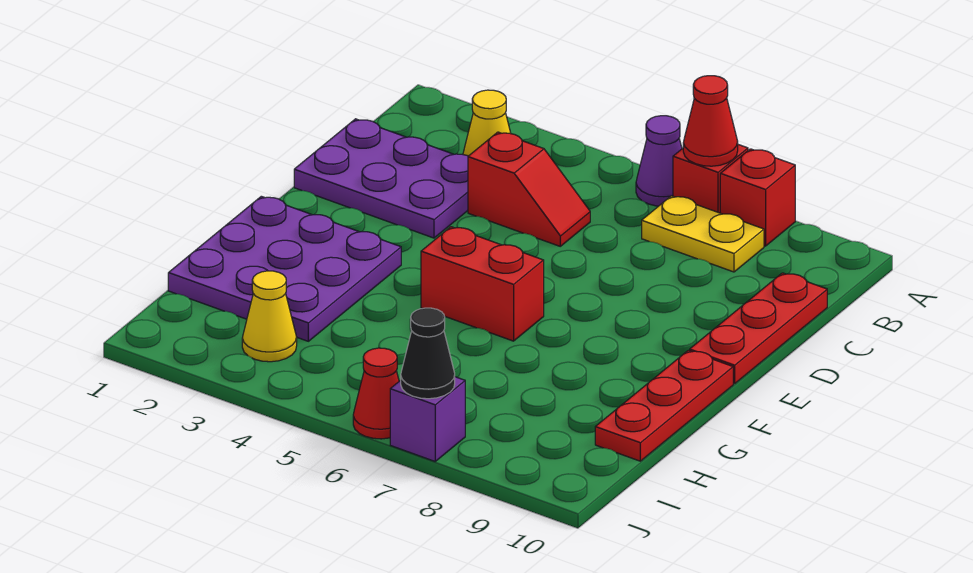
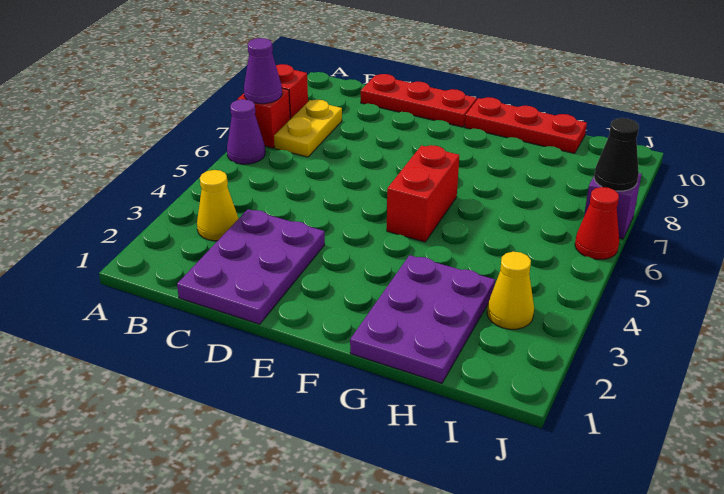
red cone A7 level 2 -> purple cone A7 level 2
red slope C4:C5 level 1 top 4 -> none
purple plate F1:H3 level 1 -> purple plate G1:H3 level 1

